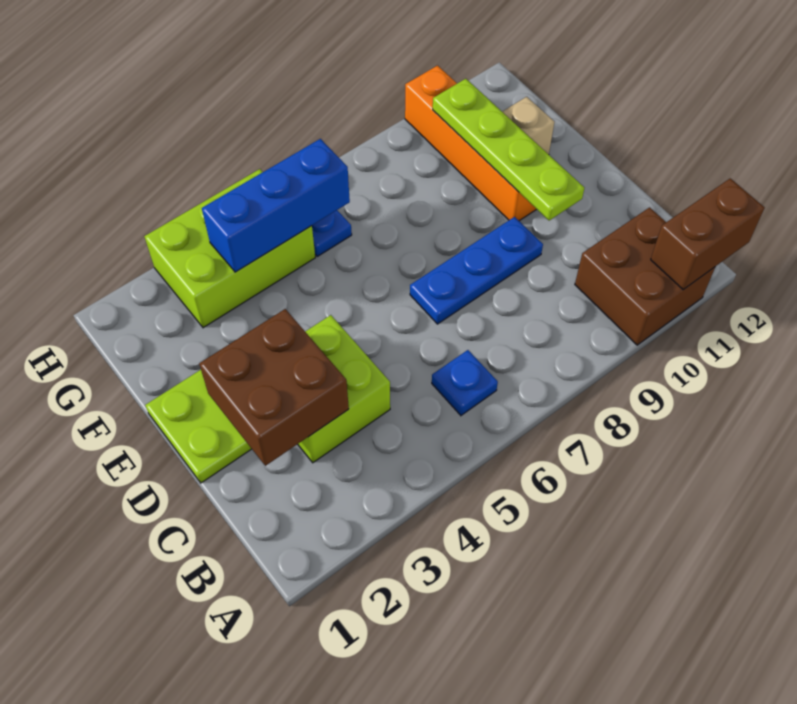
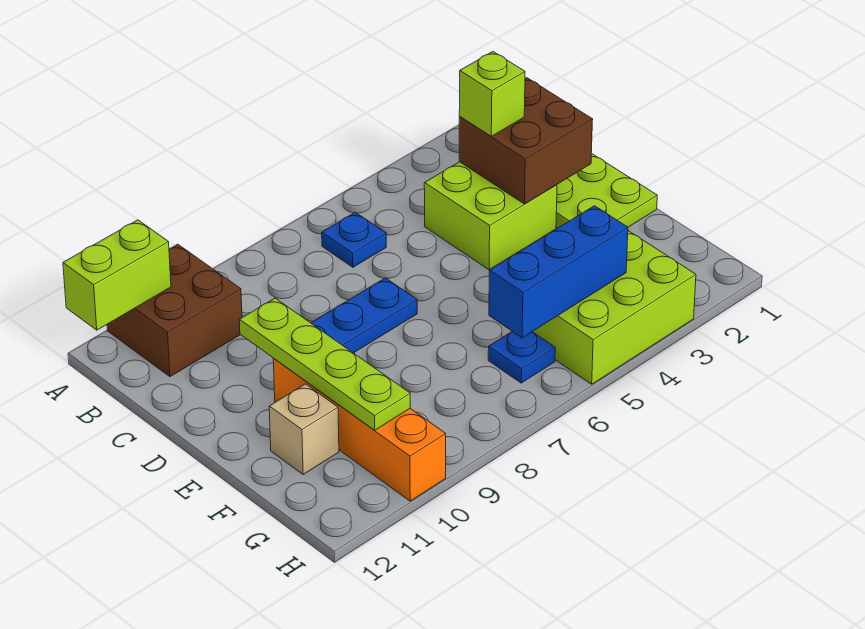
brown brick A11:A12 level 2 -> lime brick A11:A12 level 2
none -> lime brick C3 level 3

